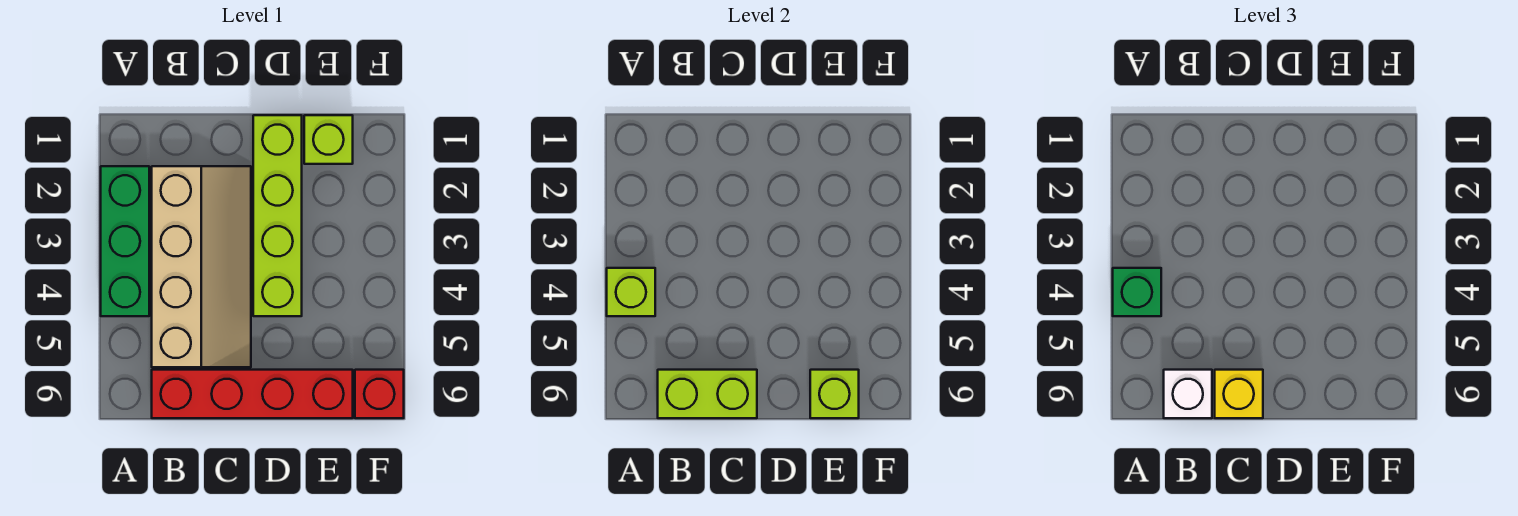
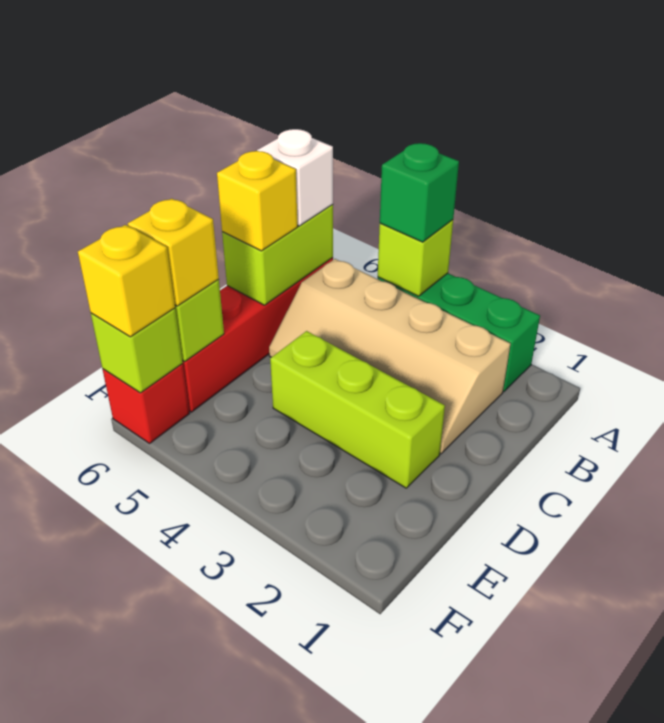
lime brick D1:D4 level 1 -> lime brick D2:D4 level 1
lime brick E1 level 1 -> lime brick F6 level 2
none -> yellow brick E6 level 3
none -> yellow brick F6 level 3

